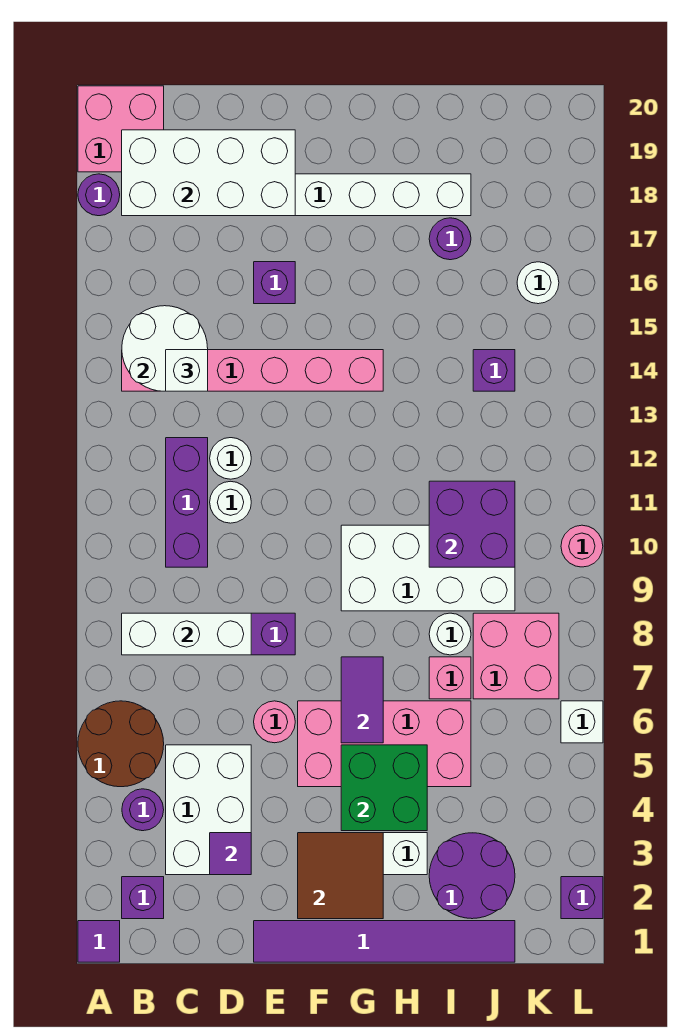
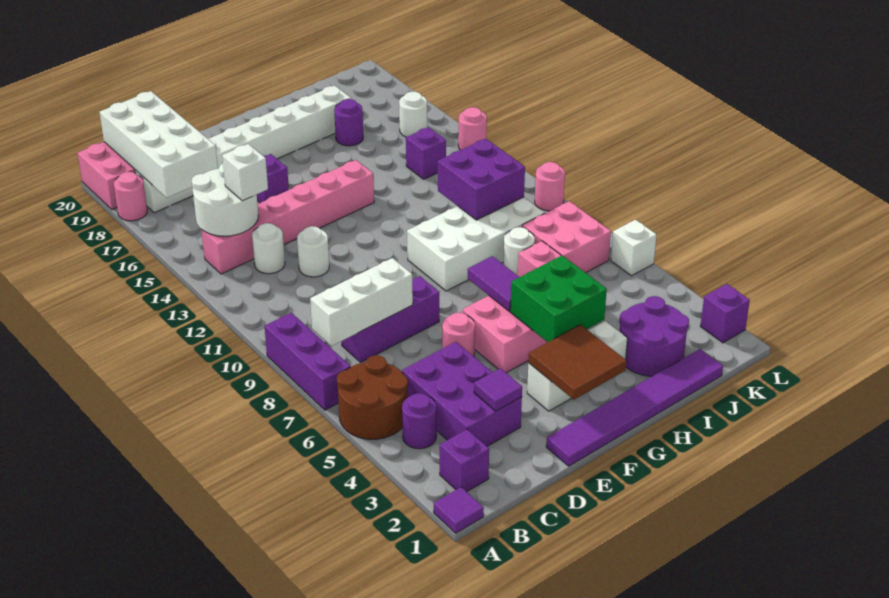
purple round brick A18 level 1 -> pink round brick A18 level 1
white brick B18:E19 level 2 -> white brick B17:C20 level 2
white brick C3:D5 level 1 -> purple brick C3:D5 level 1
purple brick C10:C12 level 1 -> purple brick A7:A9 level 1
white round brick D11 level 1 -> white round brick C13 level 1
none -> pink round brick L14 level 1

